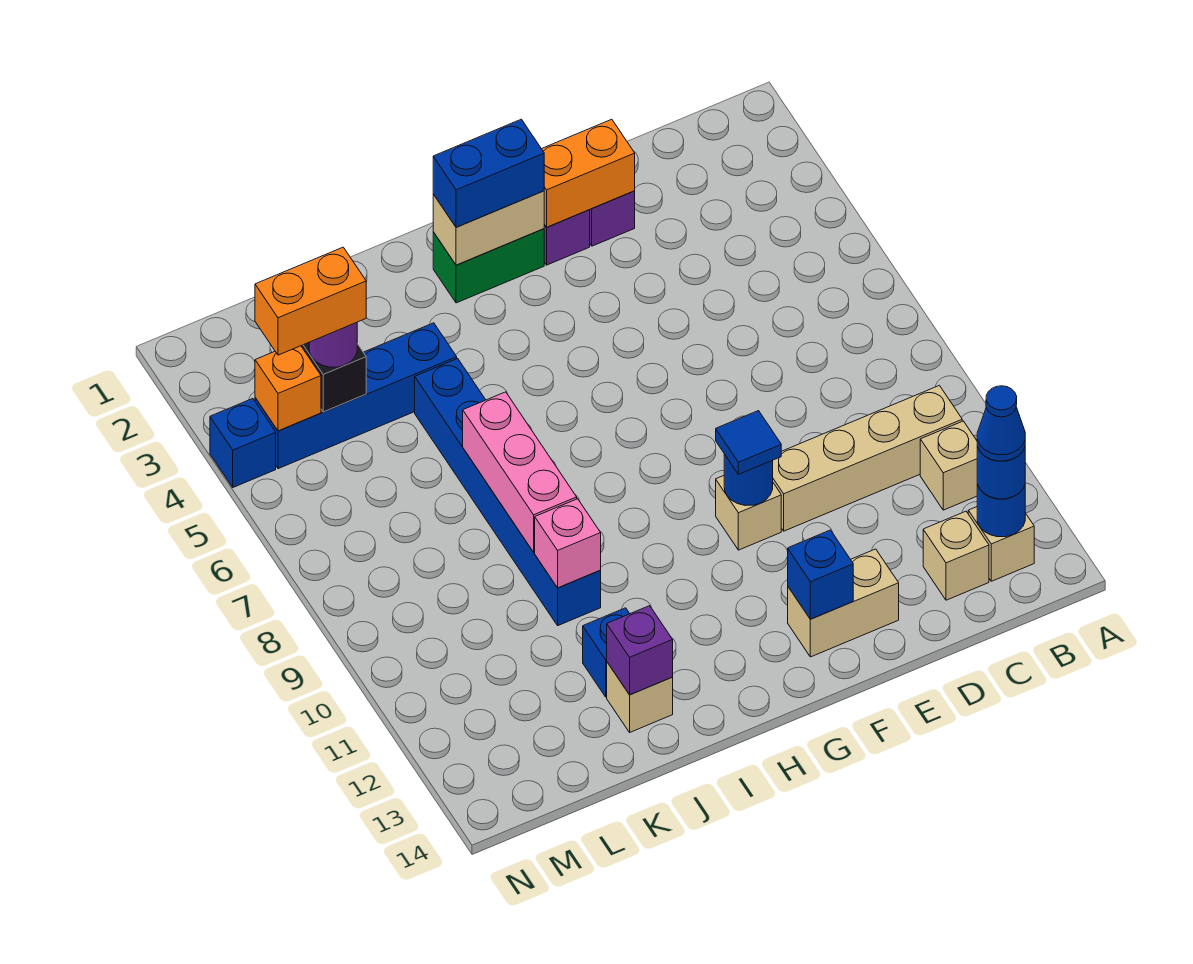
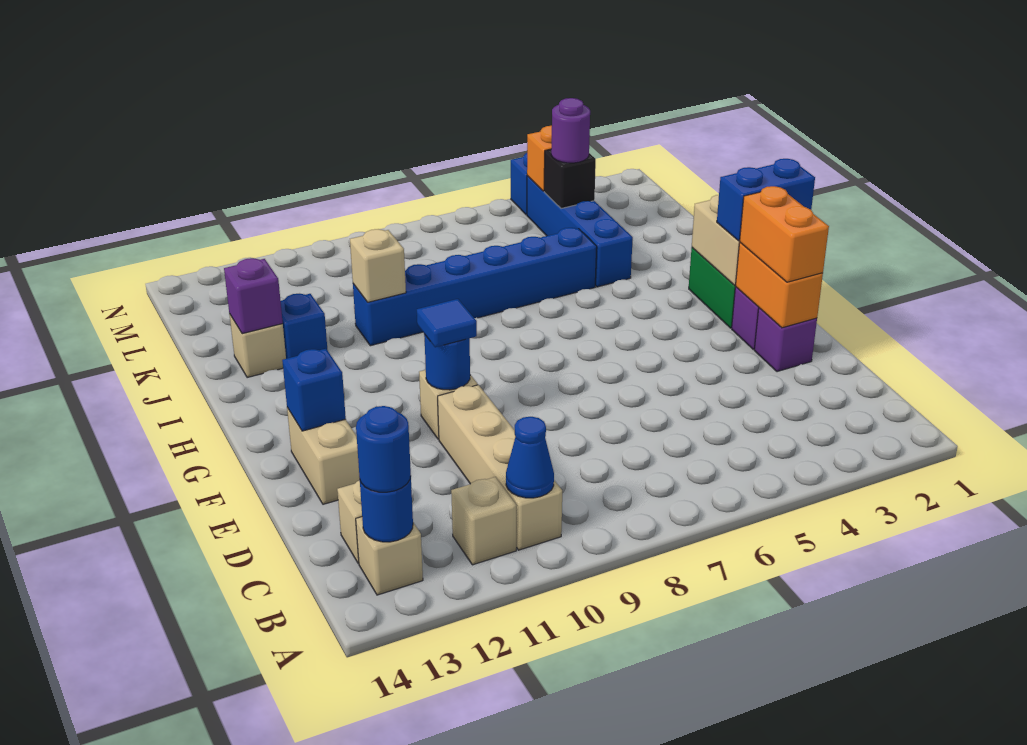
blue cone B13 level 4 -> blue cone B10 level 2
blue brick G2:H2 level 3 -> blue brick G1:G2 level 3
pink brick J7:J9 level 2 -> none
pink brick J10 level 2 -> tan brick J10 level 2
orange brick L4:M4 level 4 -> orange brick E2:F2 level 3

